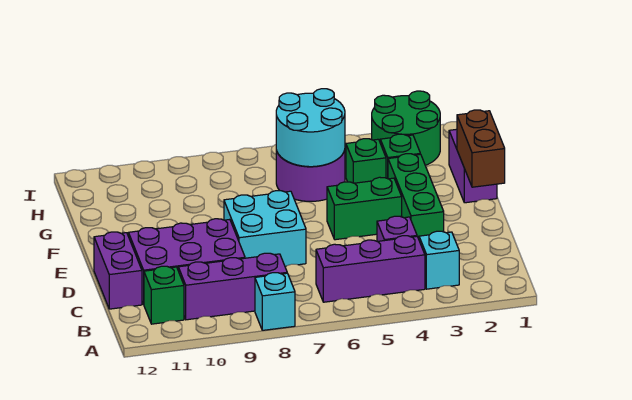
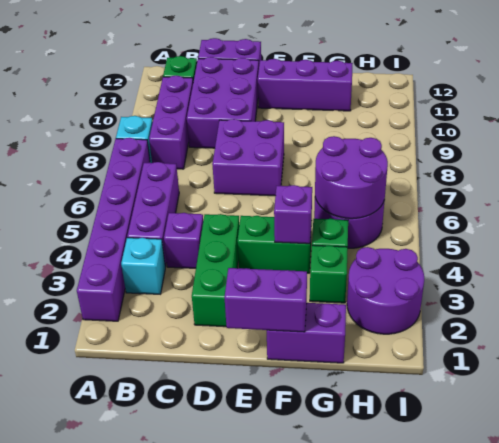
none -> purple brick A2:A7 level 1
green brick D3:F3 level 1 -> green brick D2:D4 level 1
cyan brick D7:E8 level 1 -> purple brick D7:E8 level 1
brown brick E1:F1 level 2 -> purple brick E1:F1 level 2
green brick E4:E5 level 1 -> green brick E4:F4 level 1
none -> purple brick E11:G11 level 1
none -> purple brick F4 level 2
cyan round brick G5:H6 level 2 -> purple round brick G5:H6 level 2
green round brick H2:I3 level 1 -> purple round brick H2:I3 level 1

